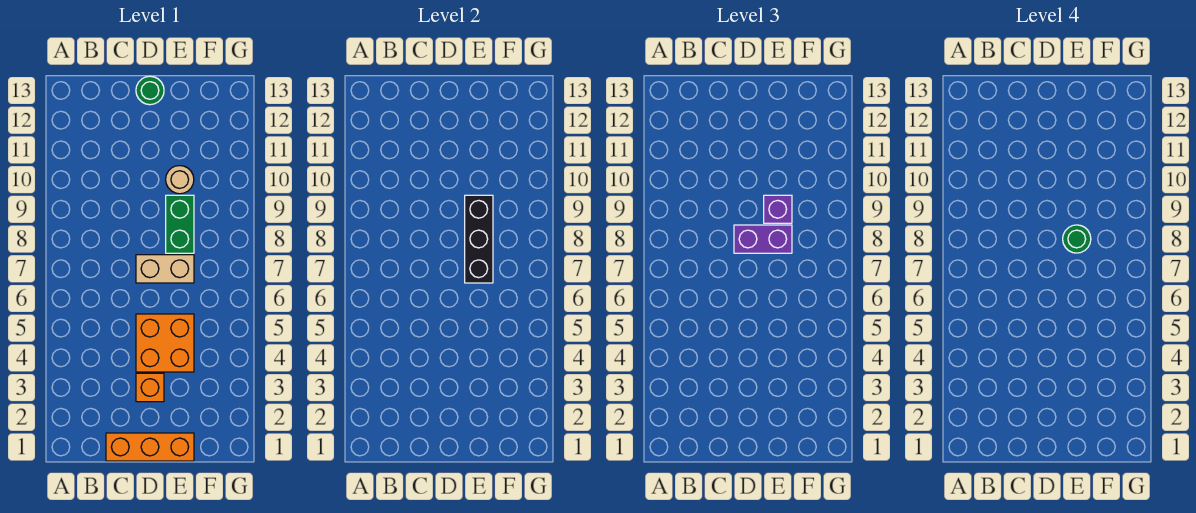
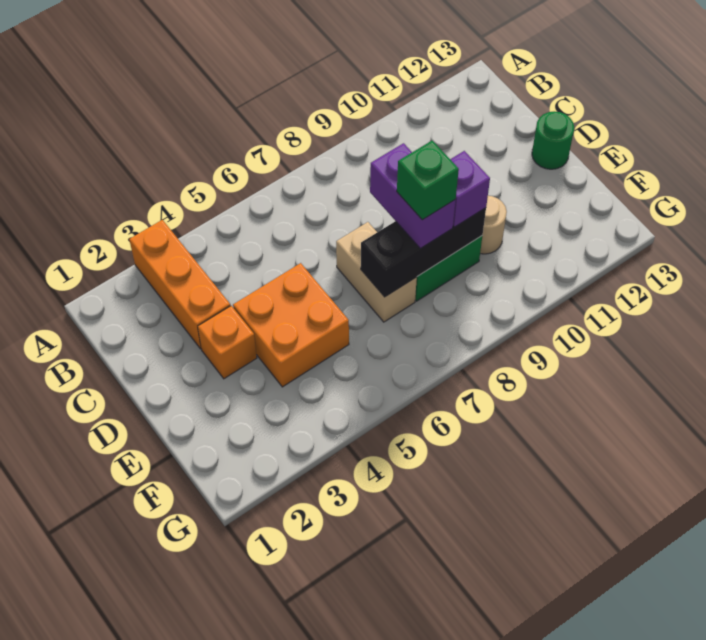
orange brick C1:E1 level 1 -> orange brick A3:C3 level 1
green round brick E8 level 4 -> green brick E8 level 4

